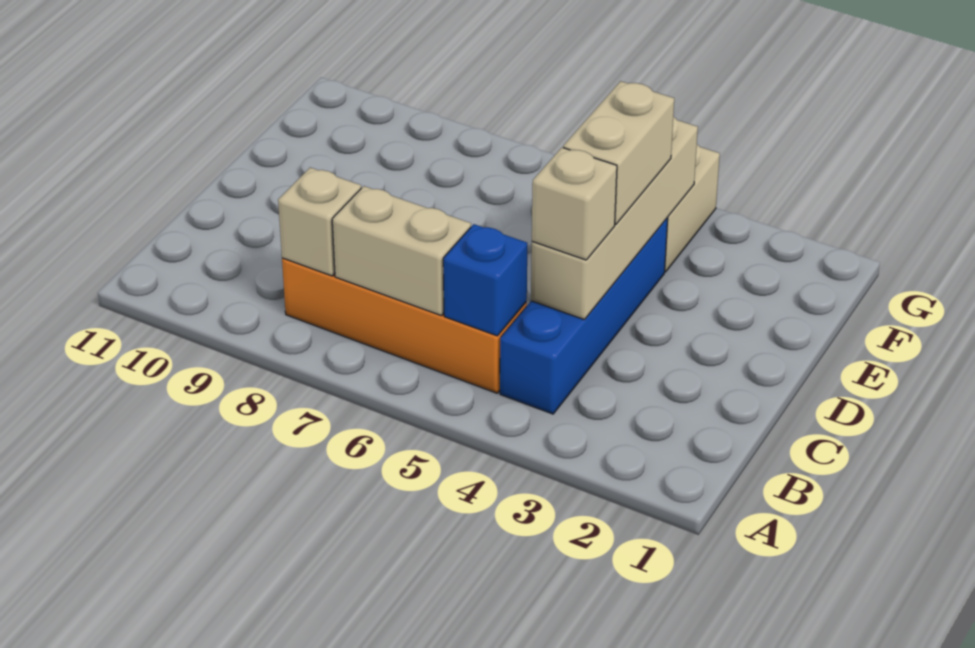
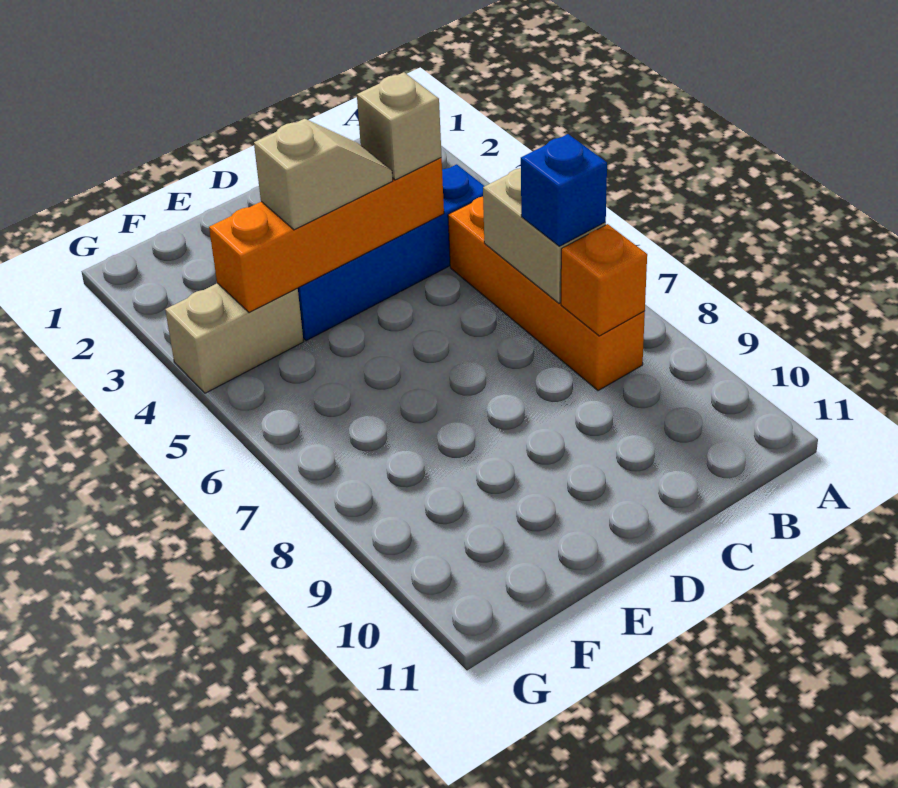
blue brick B5 level 2 -> blue brick B7 level 3
tan brick B8 level 2 -> orange brick B8 level 2
tan brick C4:F4 level 2 -> orange brick C4:F4 level 2
tan brick D4:E4 level 3 -> tan slope D4:E4 level 3 top E

